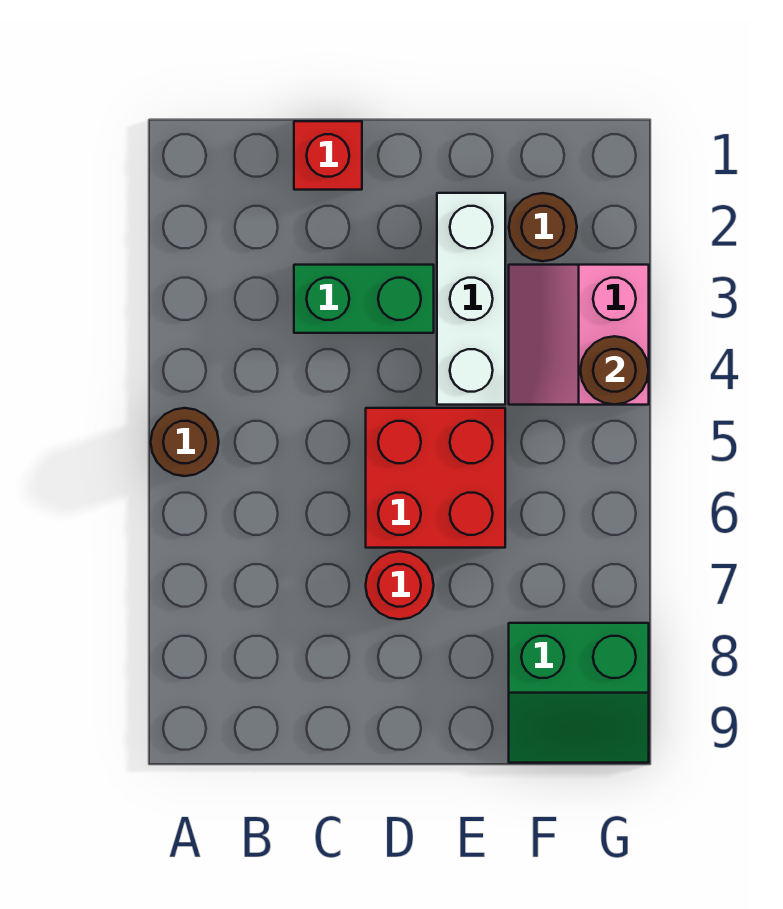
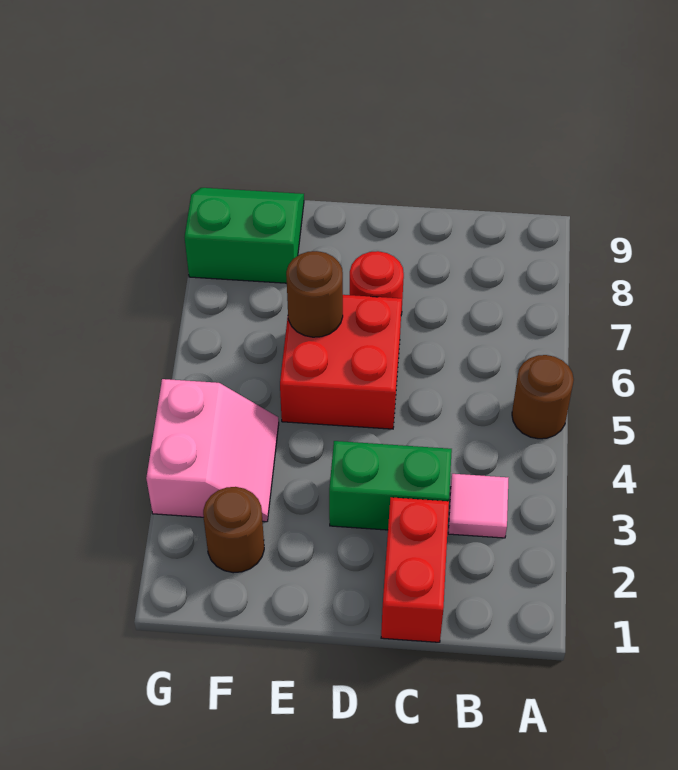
none -> pink tile B3 level 1
red brick C1 level 1 -> red brick C1:C2 level 1
white brick E2:E4 level 1 -> none
brown round brick G4 level 2 -> brown round brick E6 level 2

